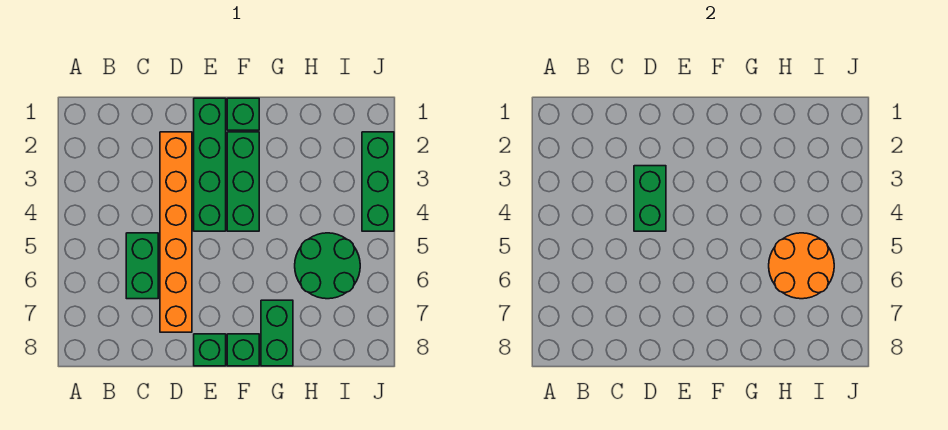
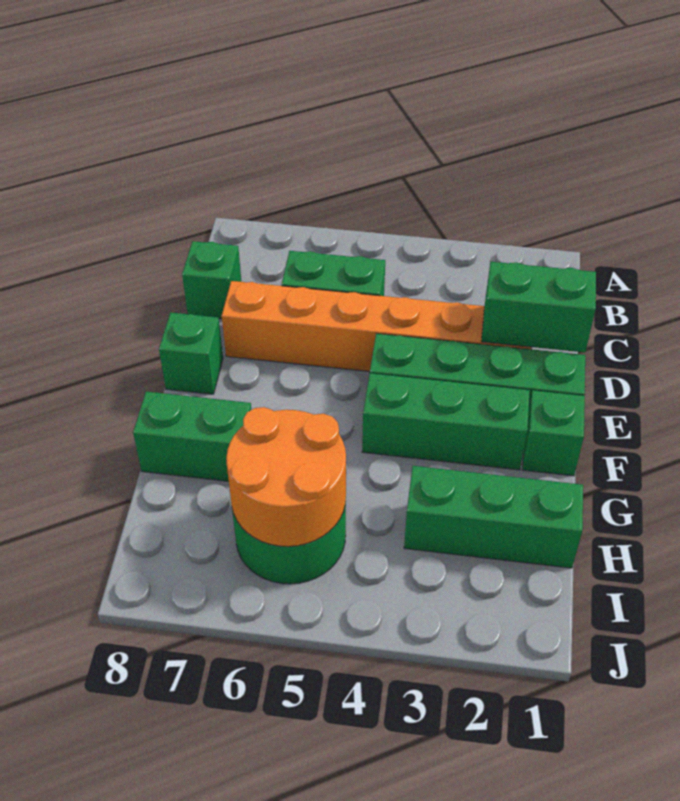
green brick D3:D4 level 2 -> green brick D1:D2 level 2
green brick F8 level 1 -> green brick C8 level 1
green brick J2:J4 level 1 -> green brick H1:H3 level 1

